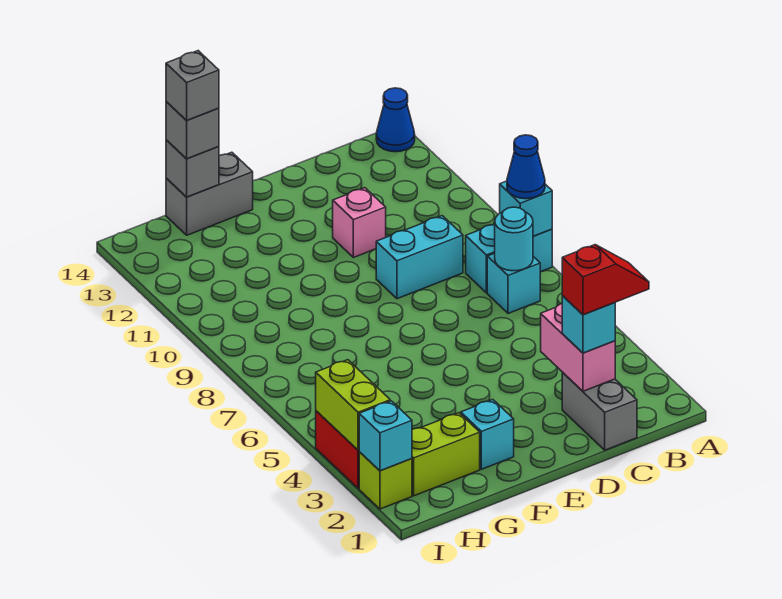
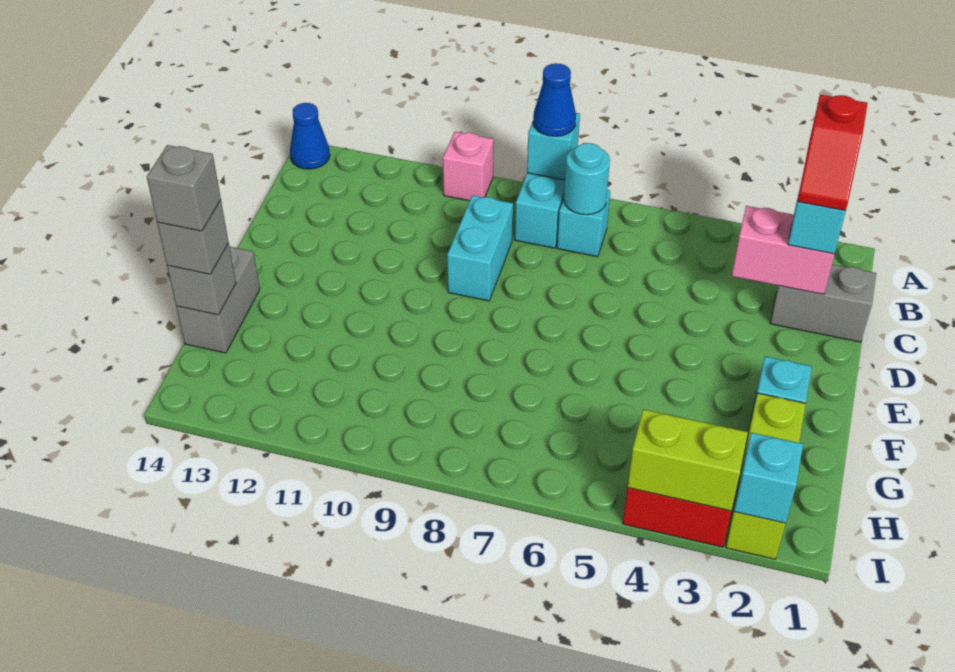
red slope B2:C2 level 4 top C -> red slope B2:C2 level 4 top B
pink brick D11 level 1 -> pink brick A10 level 1

